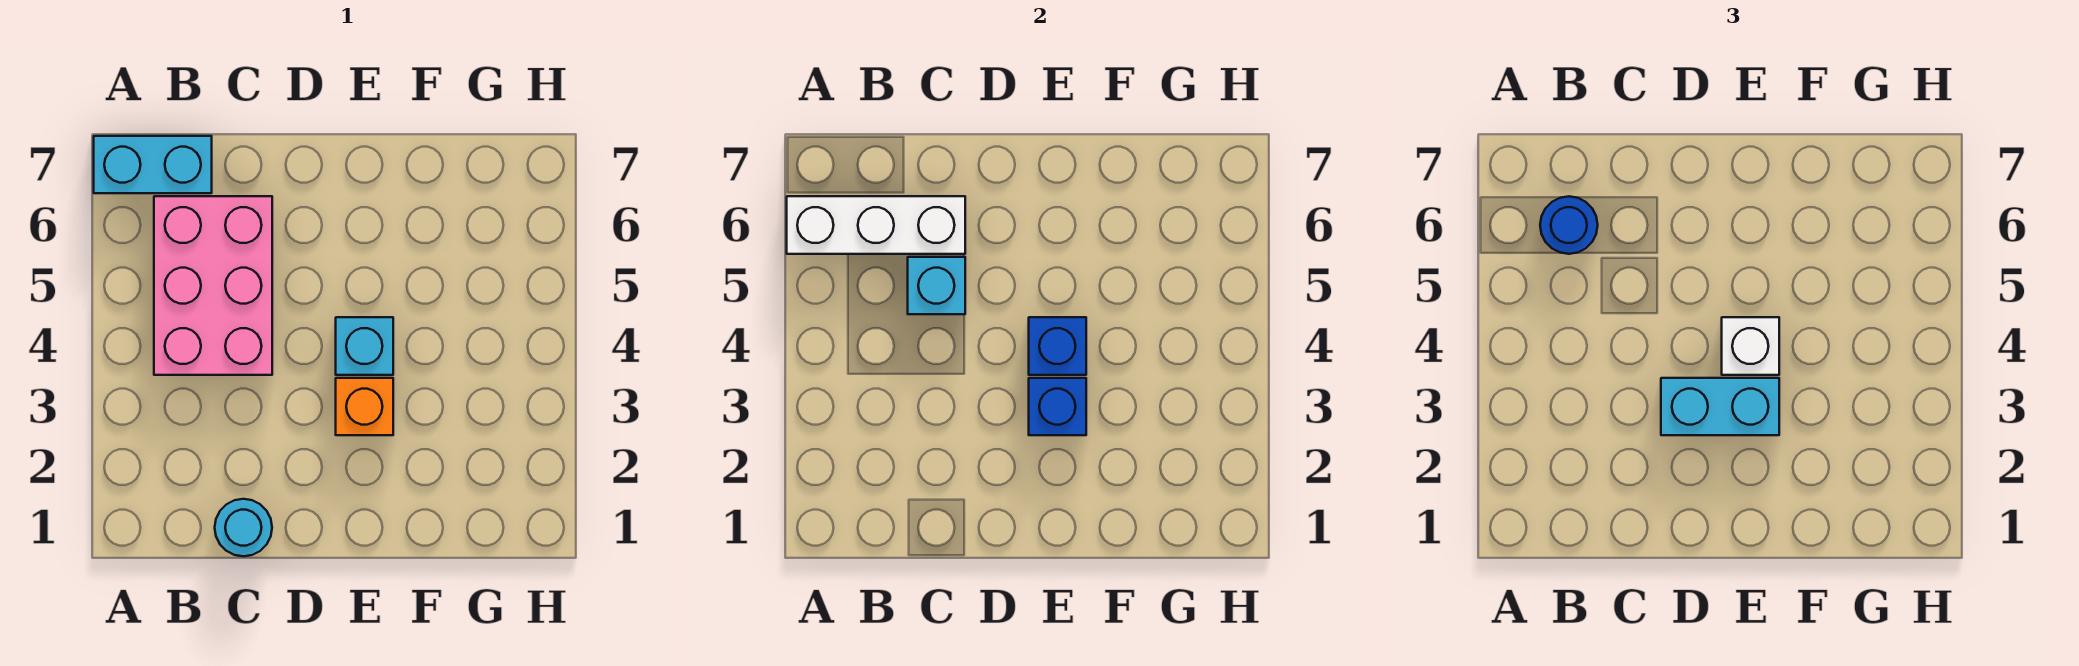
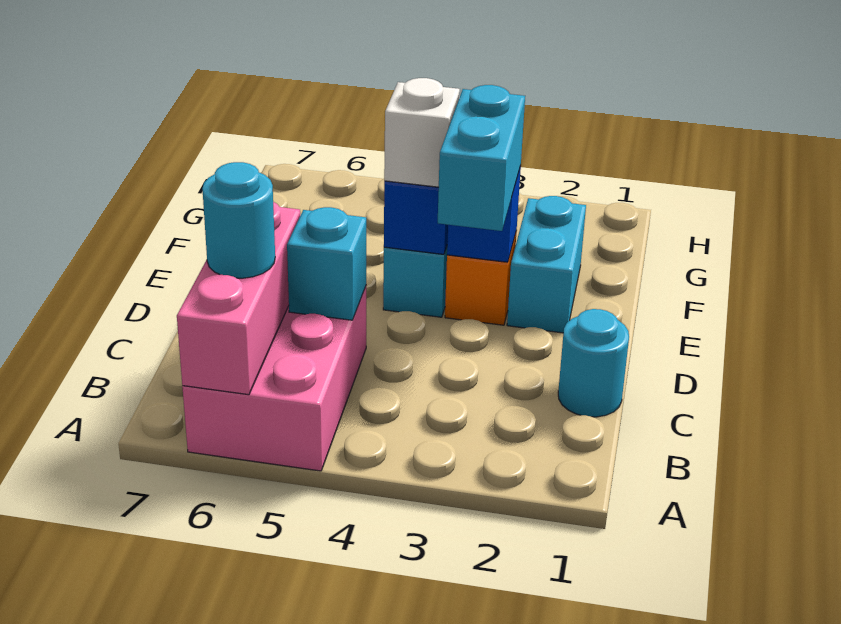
white brick A6:C6 level 2 -> pink brick A6:C6 level 2
cyan brick A7:B7 level 1 -> cyan brick E2:F2 level 1
pink brick B4:C6 level 1 -> pink brick A5:C6 level 1
blue round brick B6 level 3 -> cyan round brick B6 level 3

